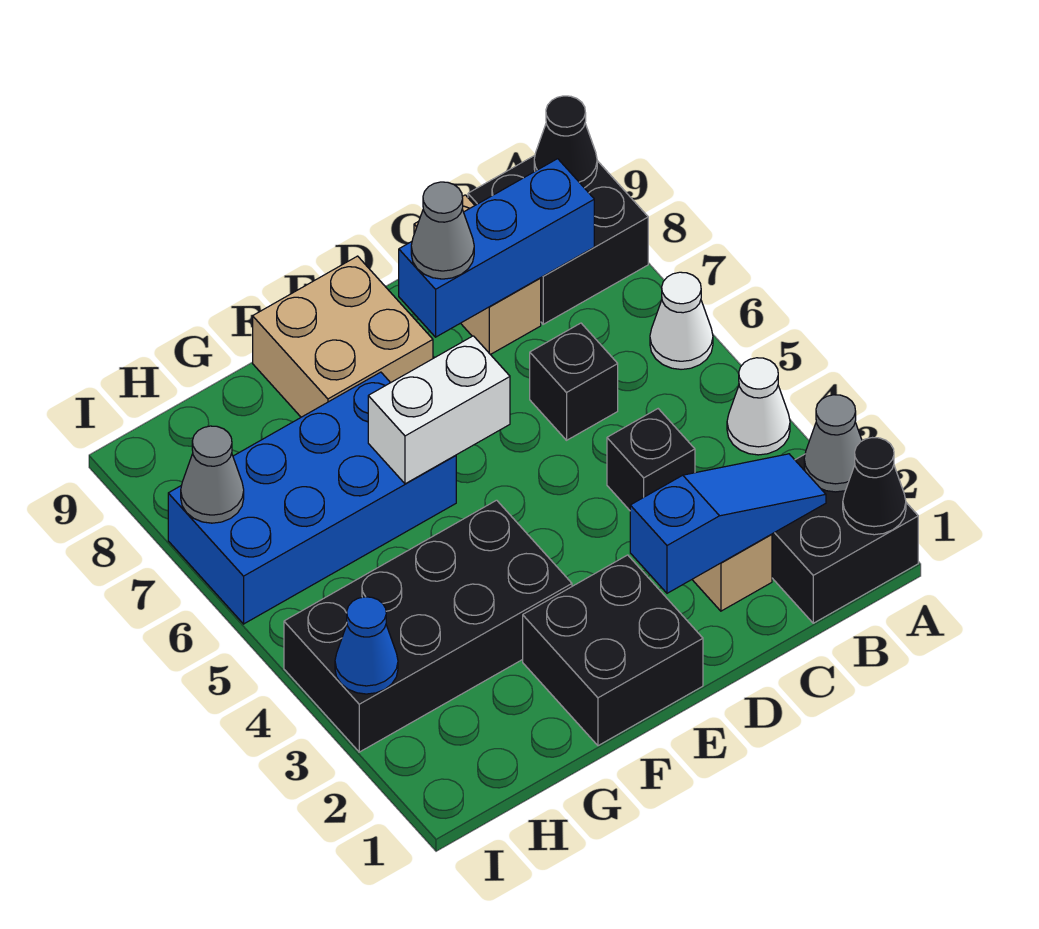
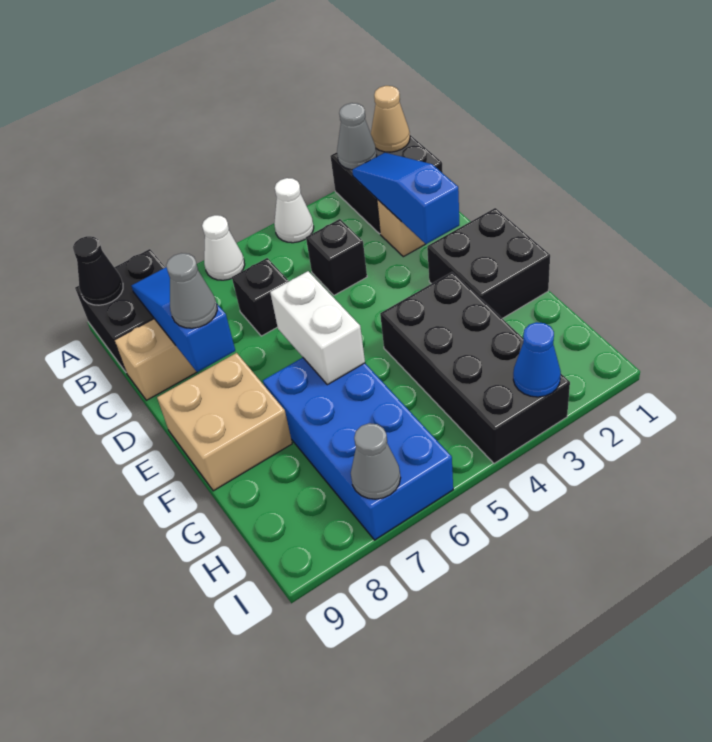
black cone A1 level 2 -> tan cone A1 level 2
blue brick B8:D8 level 2 -> blue slope B8:D8 level 2 top D

